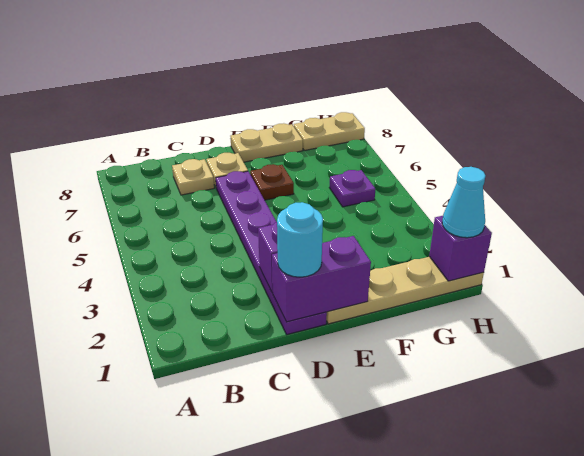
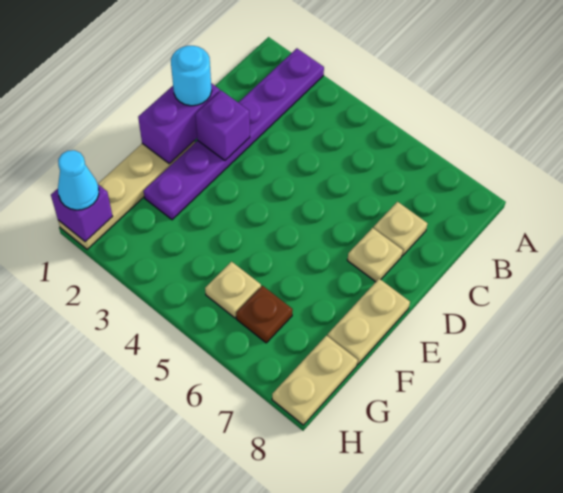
purple plate D1:D6 level 1 -> purple plate A2:F2 level 1
brown plate E6 level 1 -> brown plate G6 level 1
purple plate G5 level 1 -> tan plate G5 level 1

